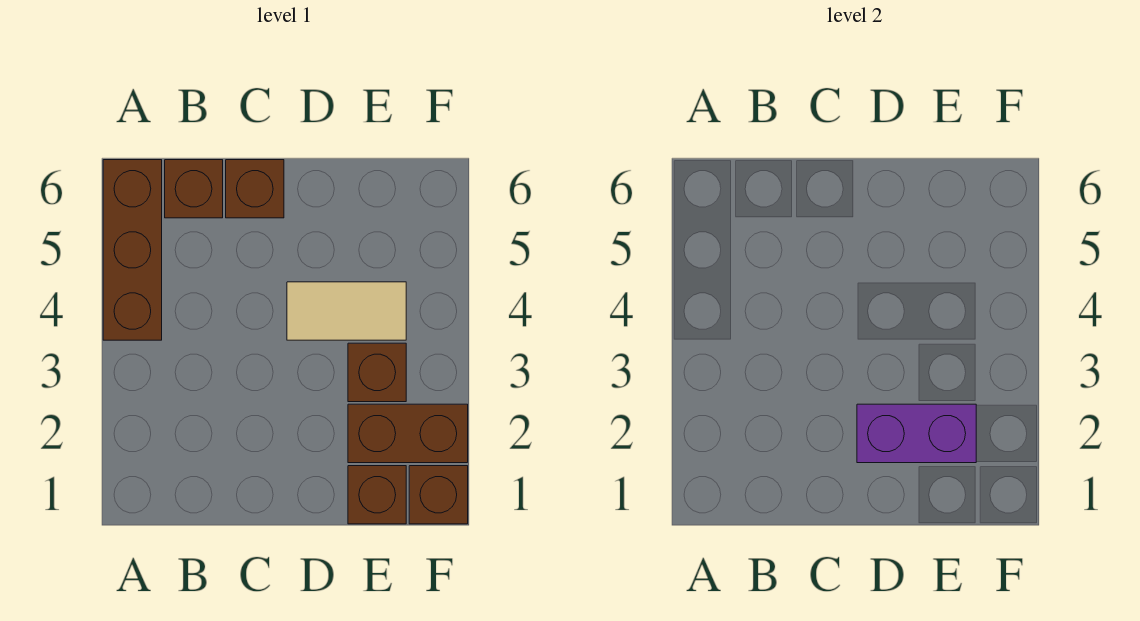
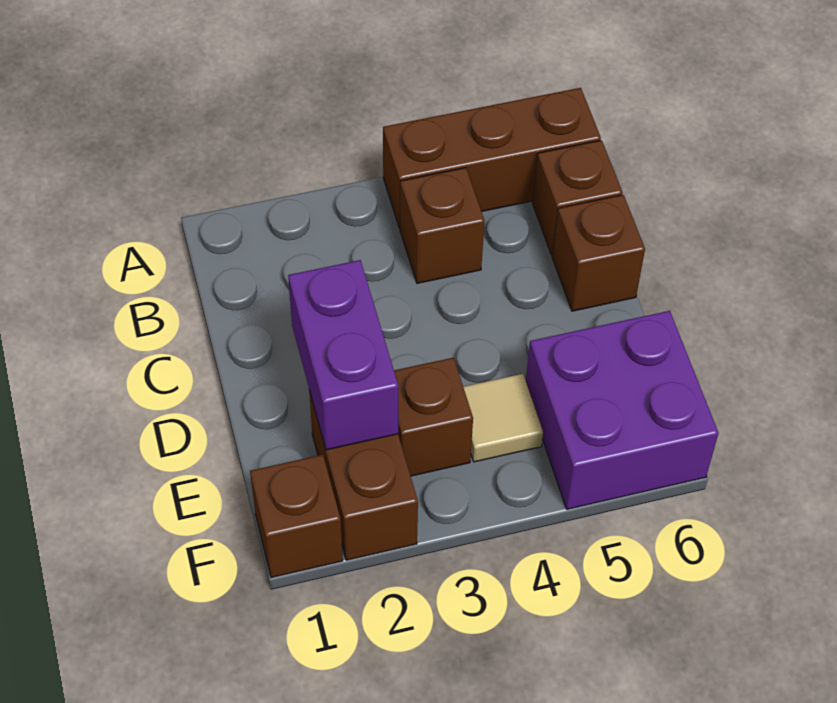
tan tile D4:E4 level 1 -> tan tile E4 level 1
brown brick E1 level 1 -> brown brick B4 level 1
none -> purple brick E5:F6 level 1

